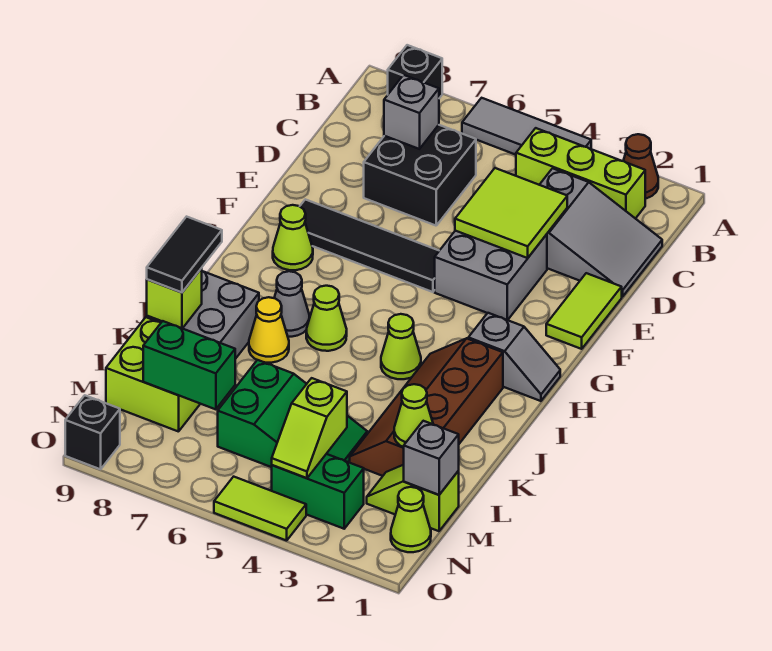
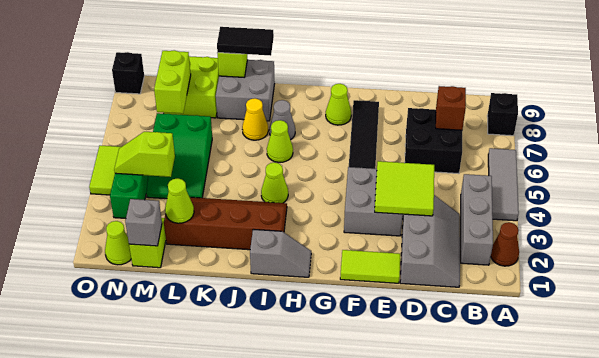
lime brick B2:B4 level 1 -> grey brick B2:B4 level 1
grey slope C1:D3 level 1 top 3 -> grey slope C1:D3 level 1 top D
grey brick C7 level 2 -> brown brick C7 level 2
grey slope H1:H2 level 1 top 2 -> grey slope H1:I1 level 1 top I
green brick M7:M8 level 2 -> lime brick M7:M8 level 2

